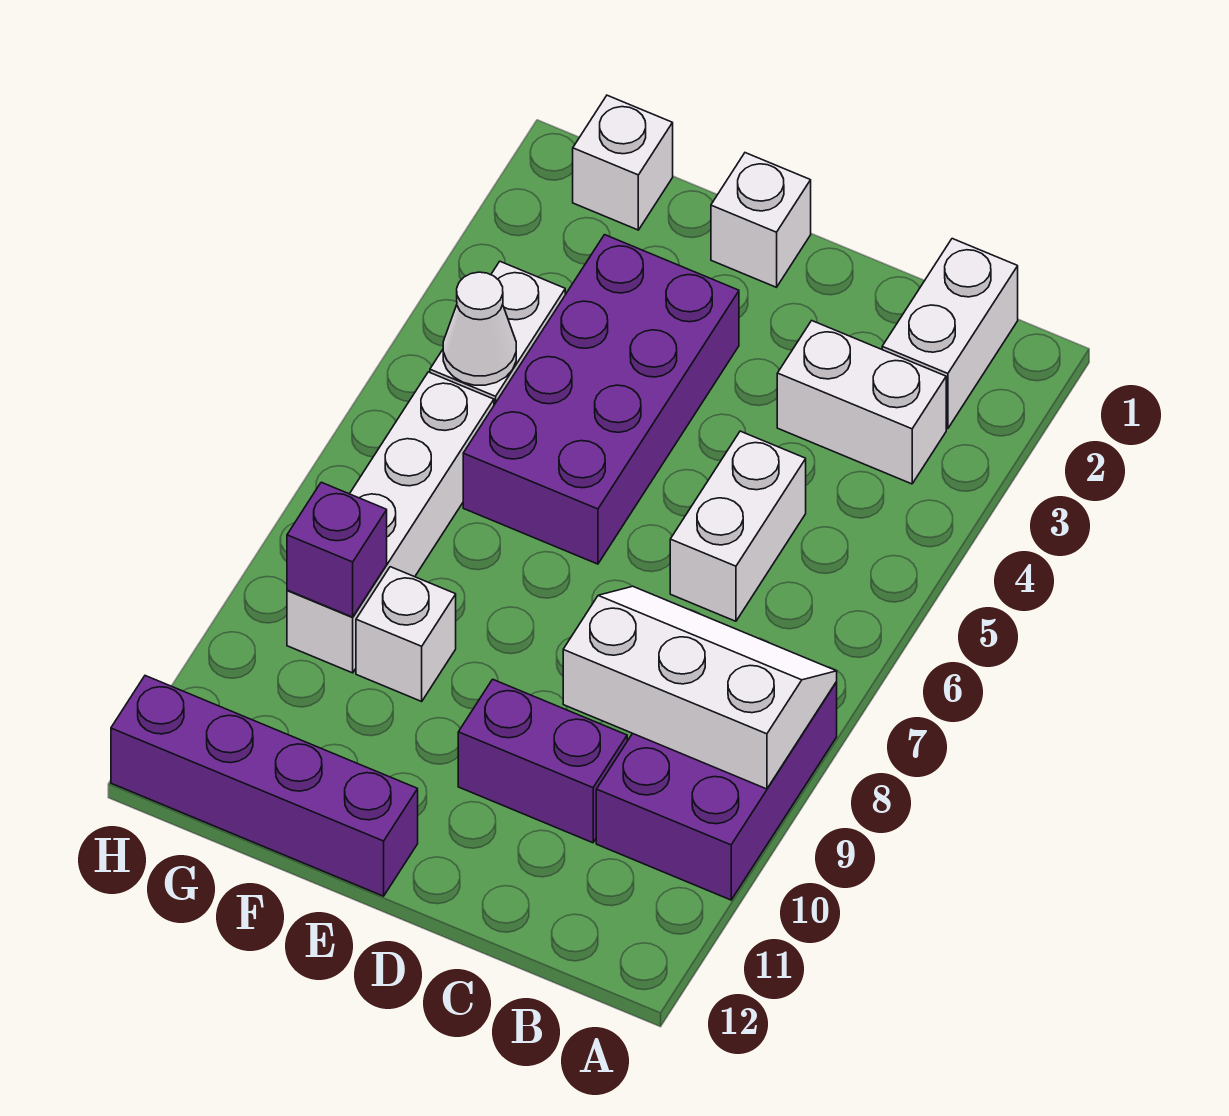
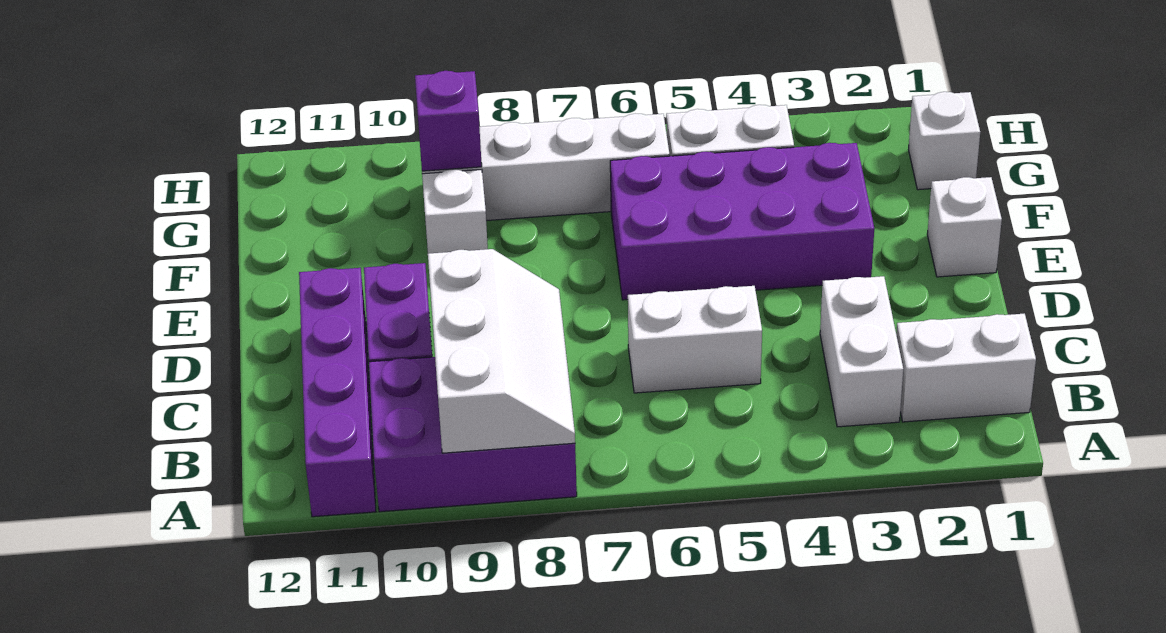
purple brick E12:H12 level 1 -> purple brick A11:D11 level 1
white cone G5 level 2 -> none

